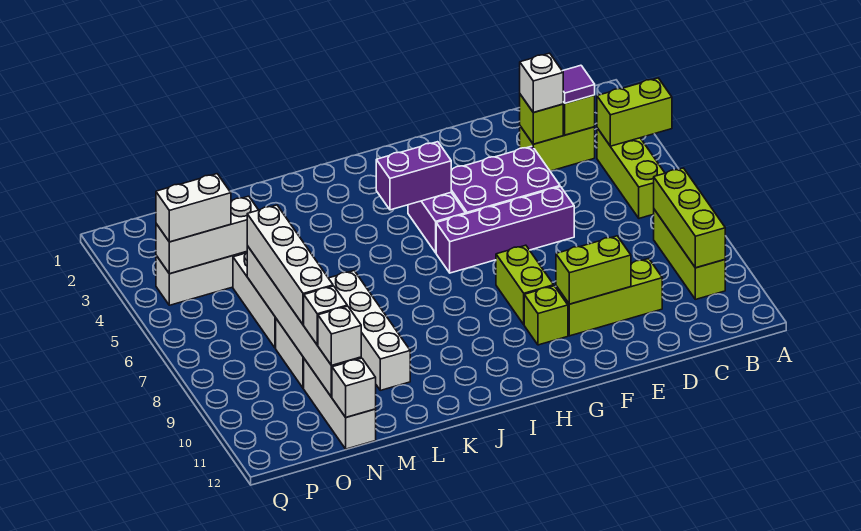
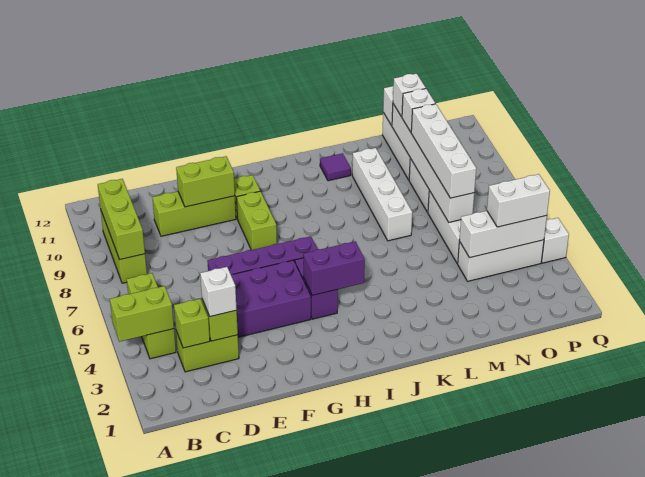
purple tile C3 level 3 -> purple tile K11 level 1
none -> white brick Q4 level 1

